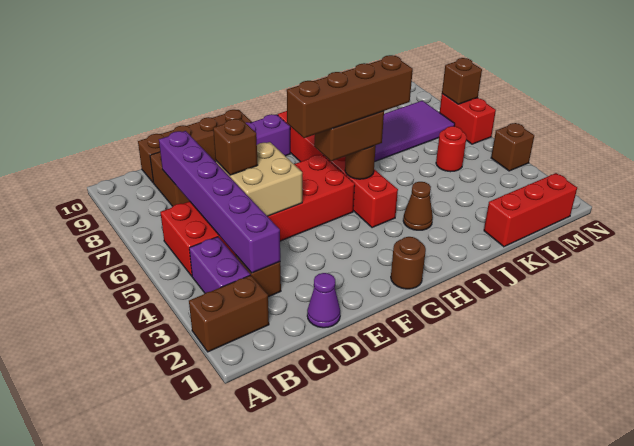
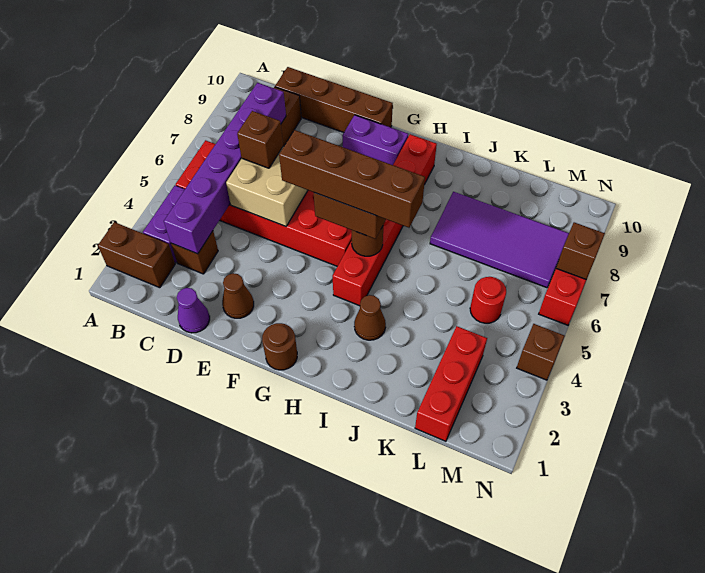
none -> brown cone E2 level 1
red brick K1:M1 level 1 -> red brick L1:L3 level 1

